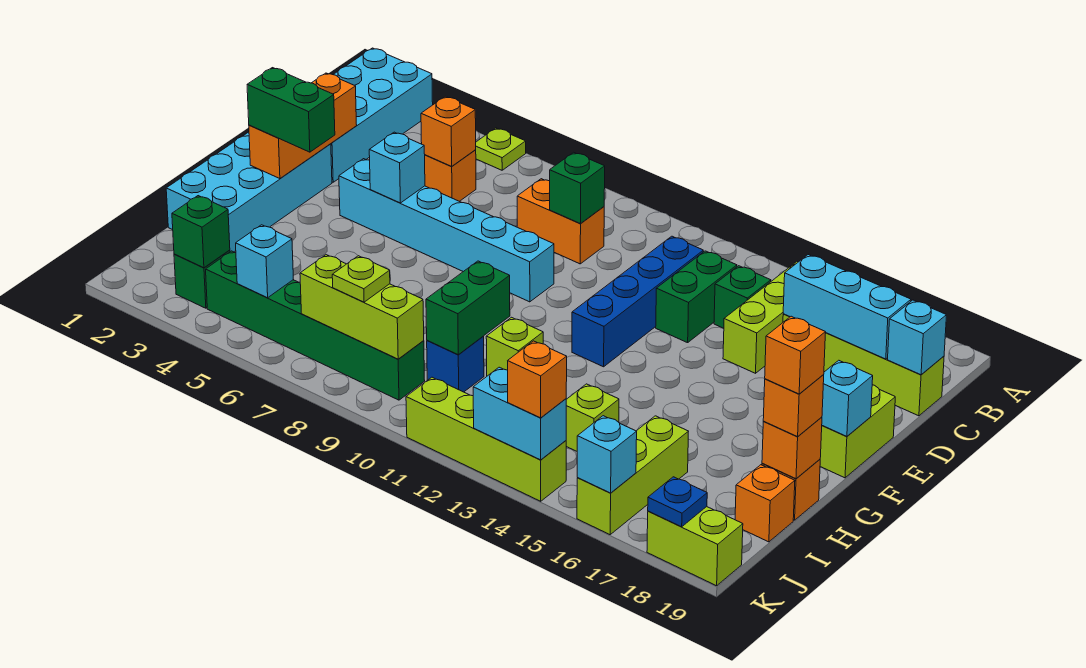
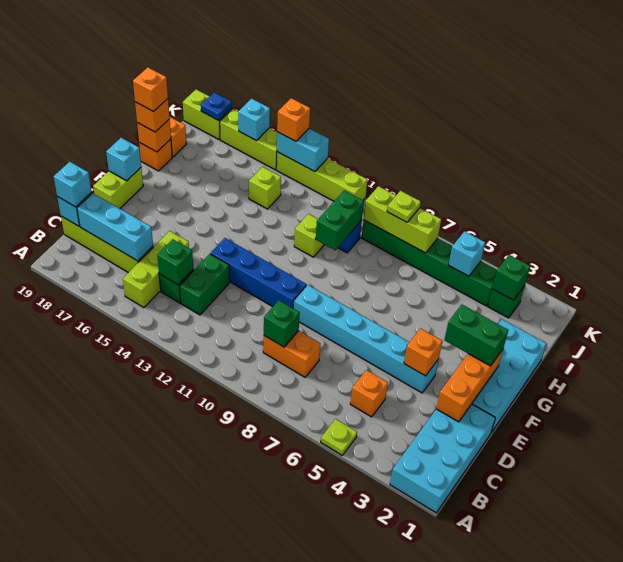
orange brick C5 level 2 -> orange brick E4 level 2
blue brick C12:F12 level 1 -> blue brick E10:E13 level 1
none -> green brick C14 level 2
cyan brick E5 level 2 -> cyan brick C19 level 3
lime brick I16:K16 level 1 -> lime brick K15:K17 level 1

